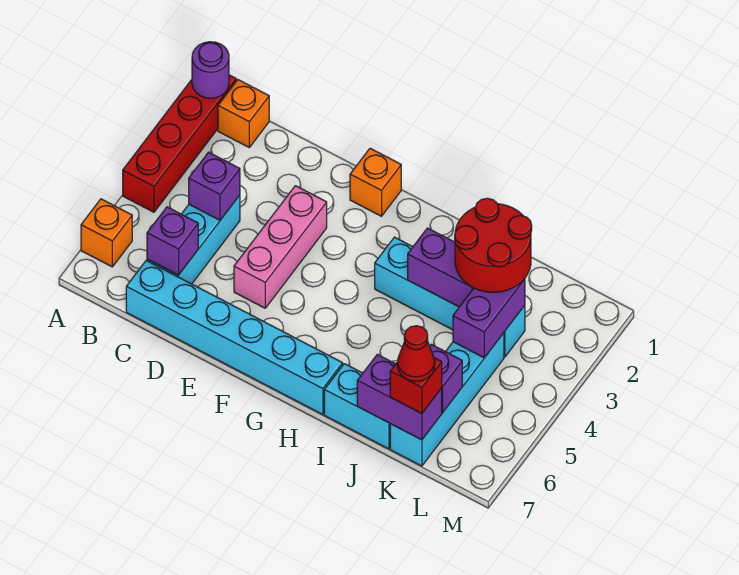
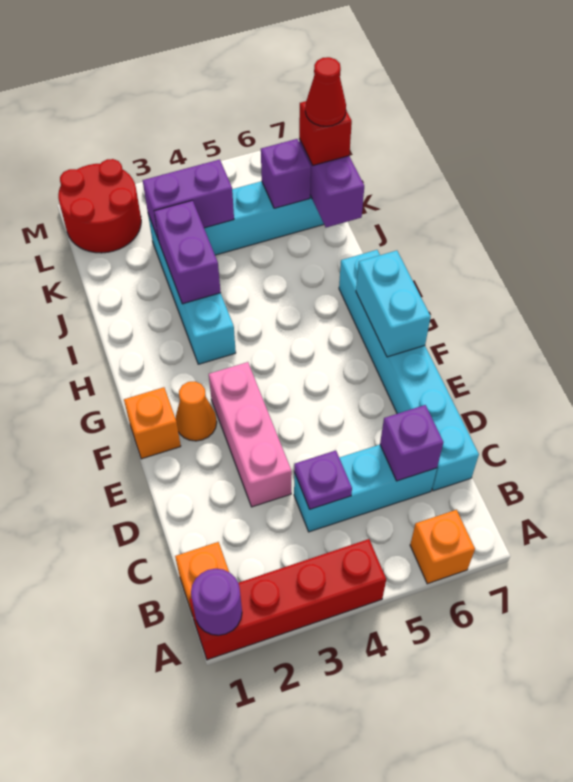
purple brick C4 level 2 -> purple plate C4 level 2
pink brick E3:E5 level 1 -> pink brick D3:F3 level 1
none -> orange cone F2 level 1
cyan brick I7:J7 level 1 -> cyan brick F7:G7 level 2
red round brick J2:K3 level 3 -> red round brick L1:M2 level 1

